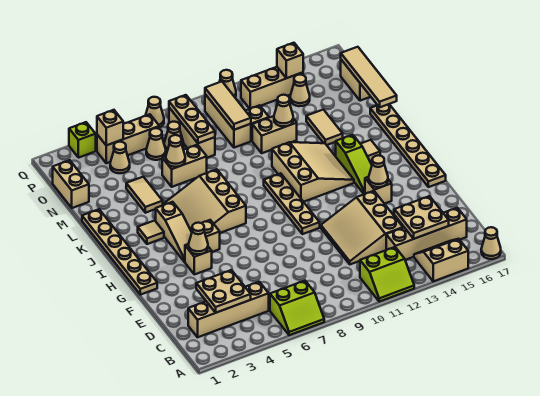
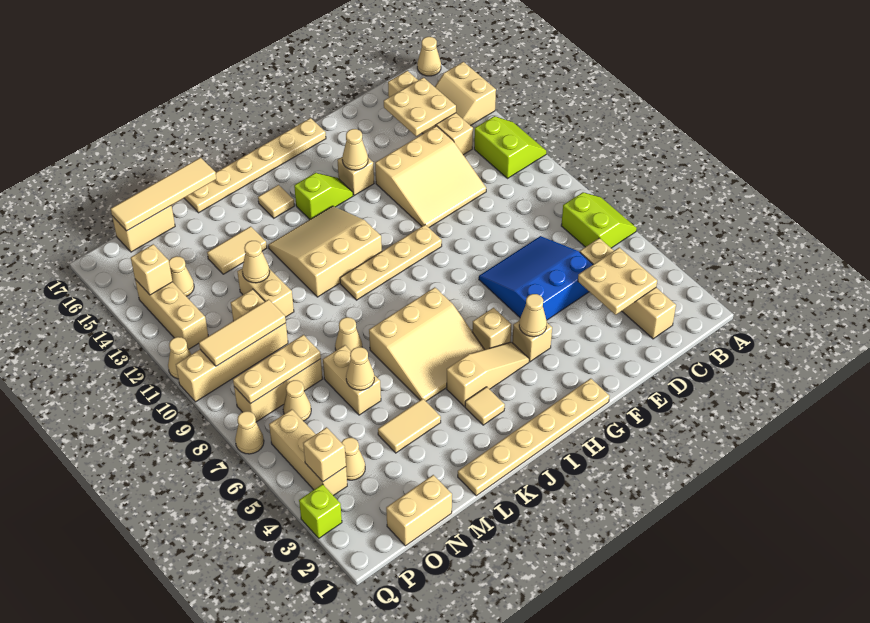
none -> blue slope D5:F7 level 1 top 5
lime slope H14:J14 level 1 top J -> lime slope H14:I14 level 1 top I
tan brick N10:P10 level 1 -> tan brick N10:Q10 level 1
tan cone O6 level 1 -> tan cone L8 level 1

